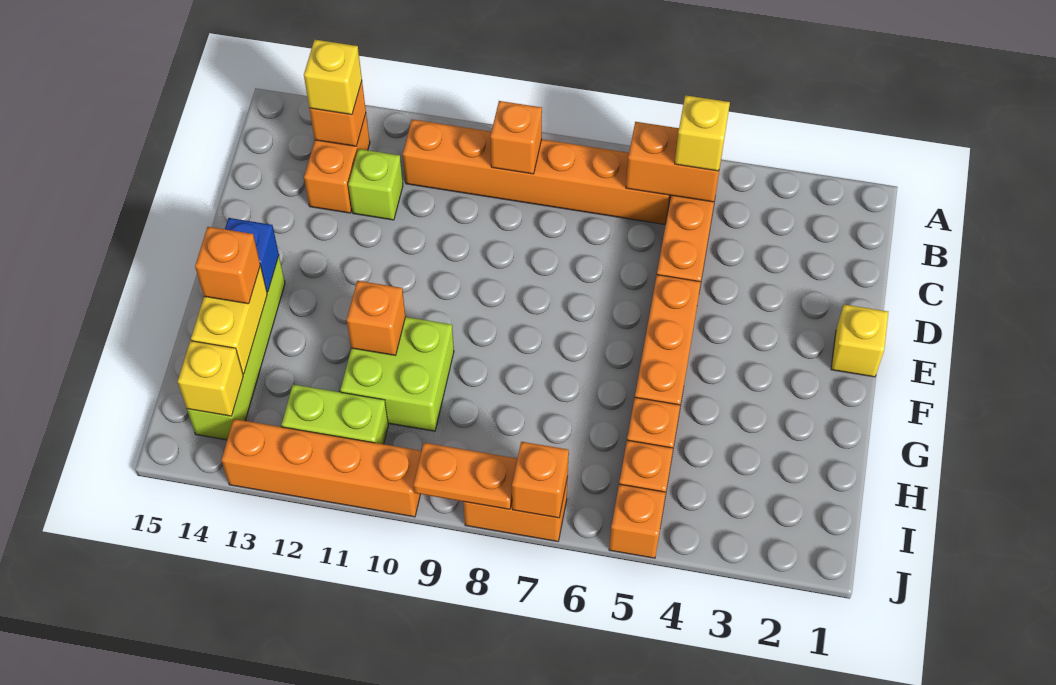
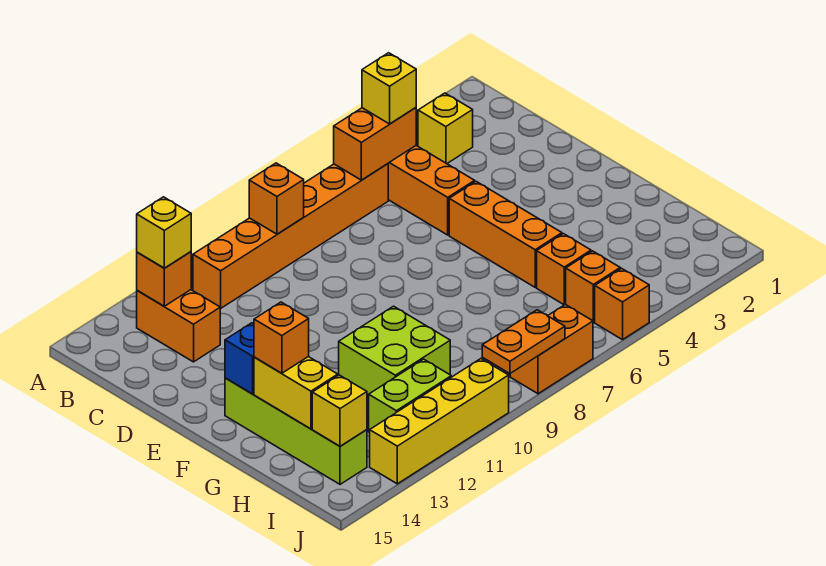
lime brick C12 level 1 -> none
yellow brick E1 level 1 -> yellow brick B3 level 1
orange brick G11 level 2 -> none
orange brick J7 level 2 -> none
orange brick J10:J13 level 1 -> yellow brick J10:J13 level 1

